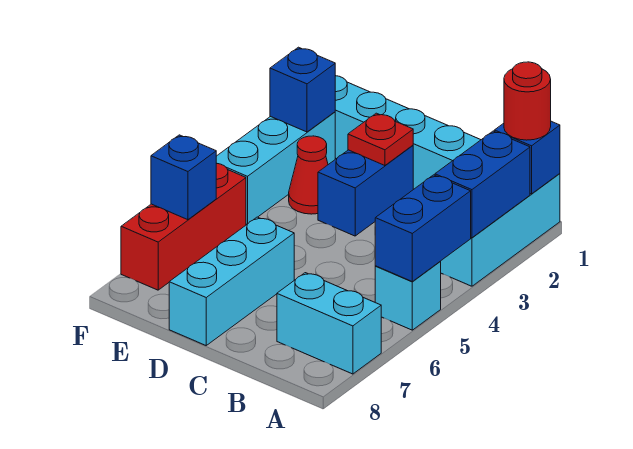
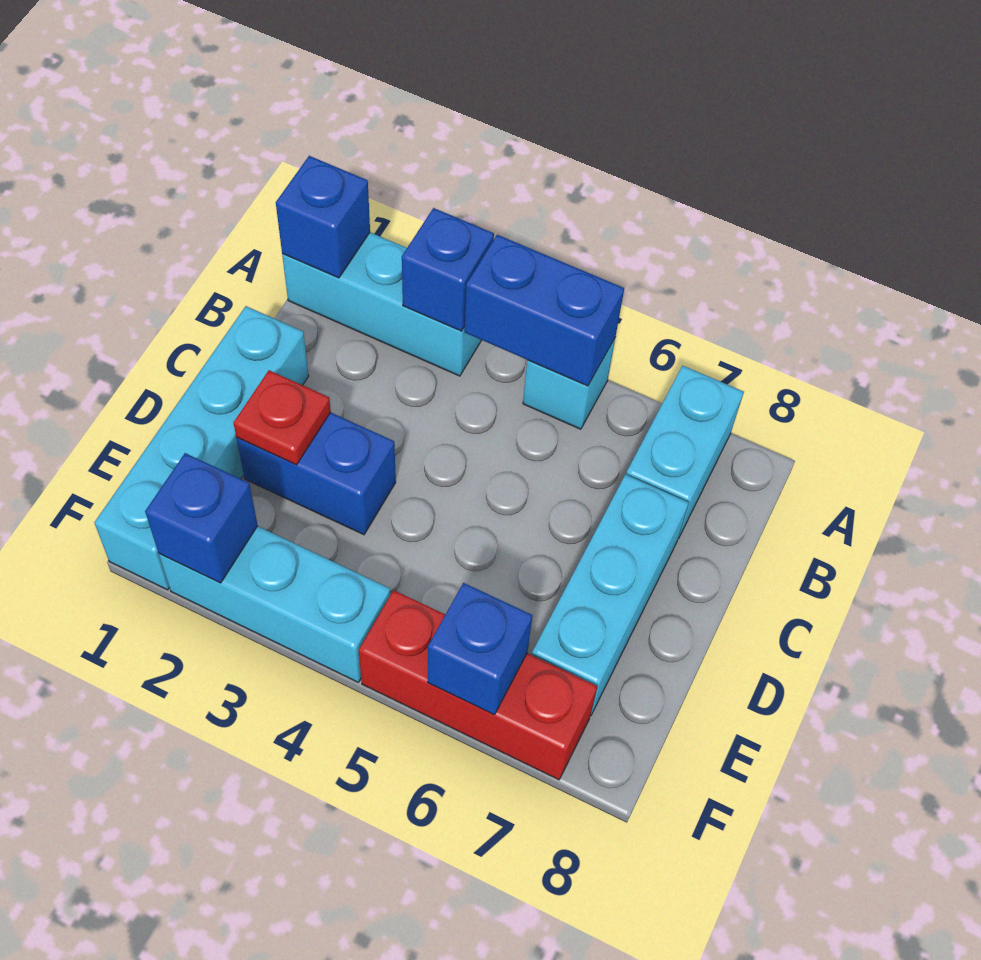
red round brick A1 level 3 -> none
blue brick A2:A3 level 2 -> blue brick A3 level 2
cyan brick D6:D8 level 1 -> cyan brick C7:E7 level 1
red cone E3 level 1 -> none

